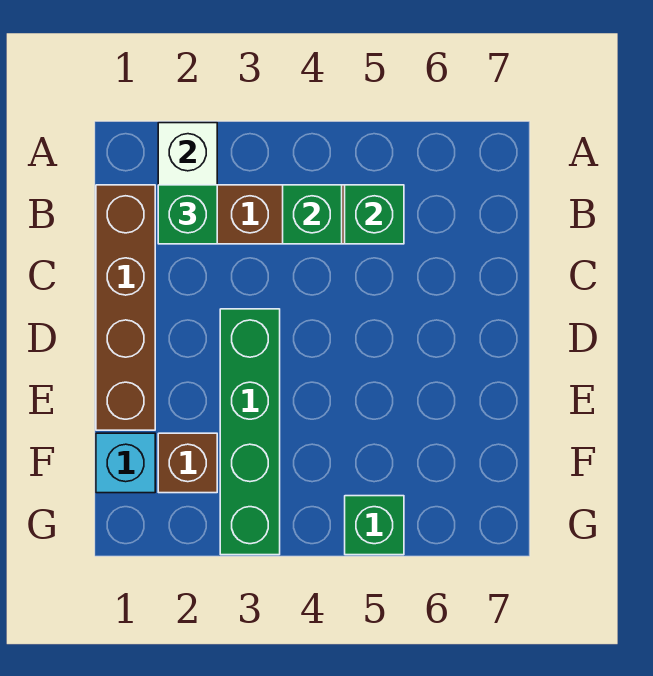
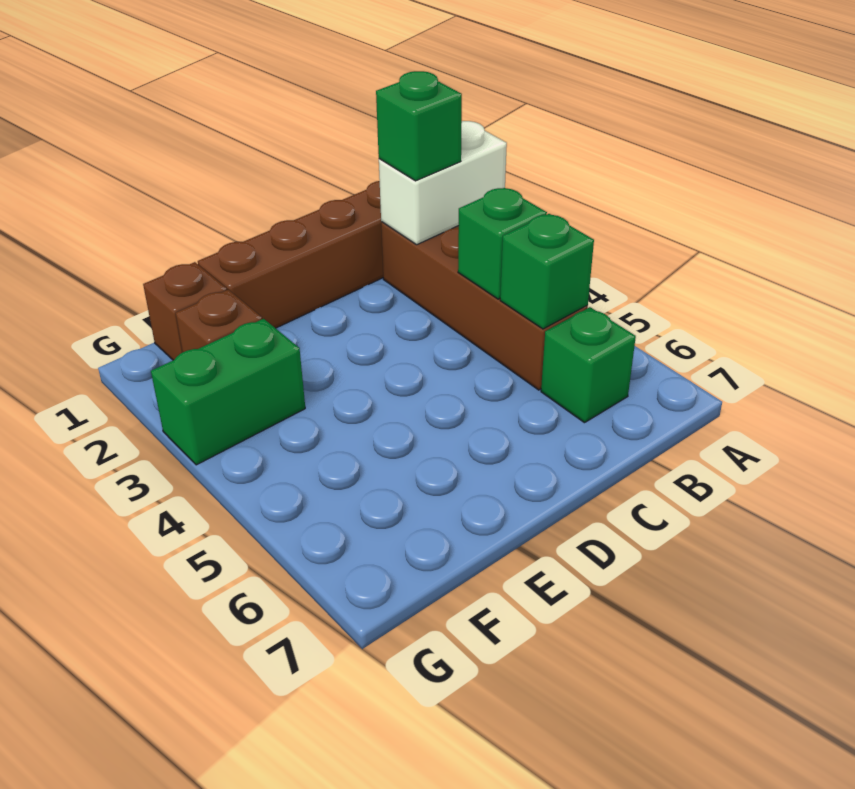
green brick D3:G3 level 1 -> green brick F3:G3 level 1
cyan brick F1 level 1 -> brown brick F1 level 1
green brick G5 level 1 -> green brick B6 level 1

